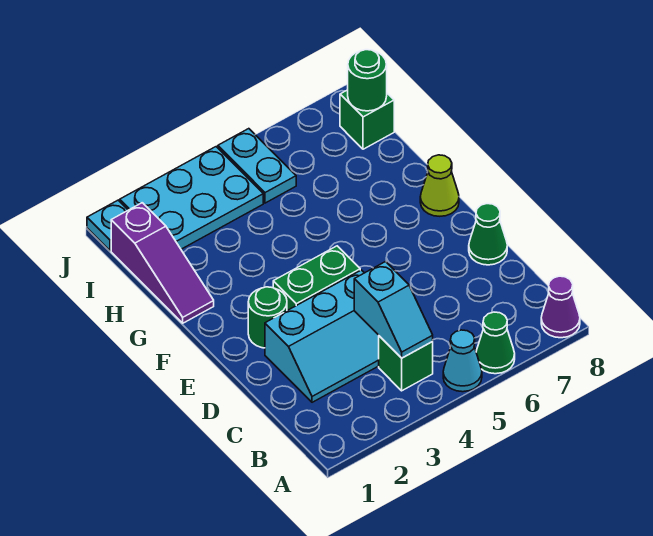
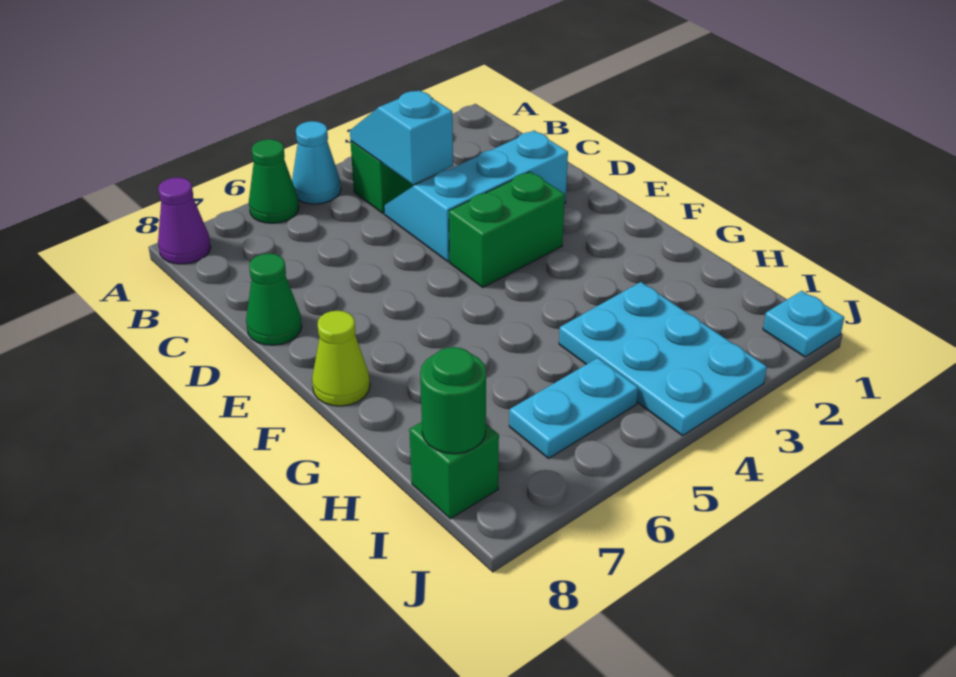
green round brick E2 level 1 -> none
purple slope G1:I1 level 1 top I -> none
cyan plate I2:J4 level 1 -> cyan plate H3:J4 level 1
cyan plate I5:J5 level 1 -> cyan plate I5:I6 level 1

